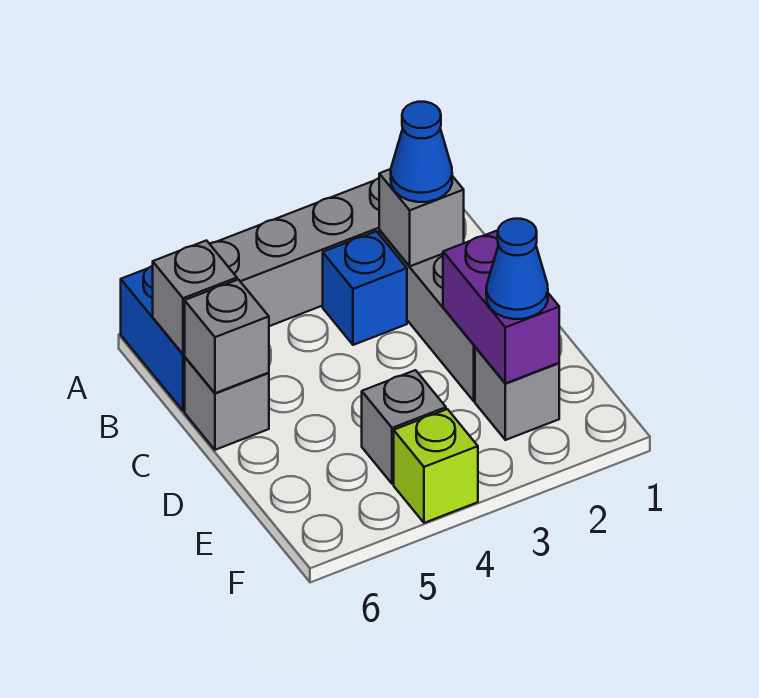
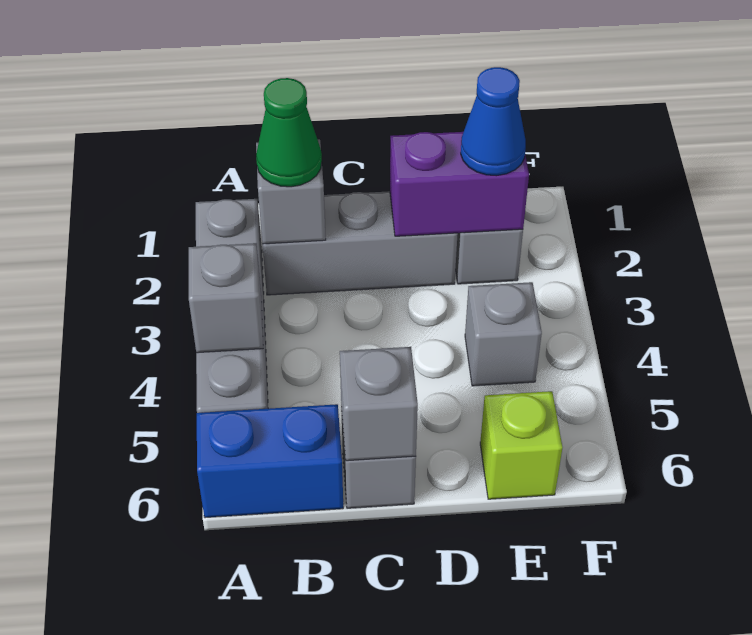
blue cone B2 level 3 -> green cone B2 level 3
blue brick B3 level 1 -> none
grey brick B6 level 2 -> grey brick A4 level 2
lime brick F4 level 1 -> lime brick E6 level 1

